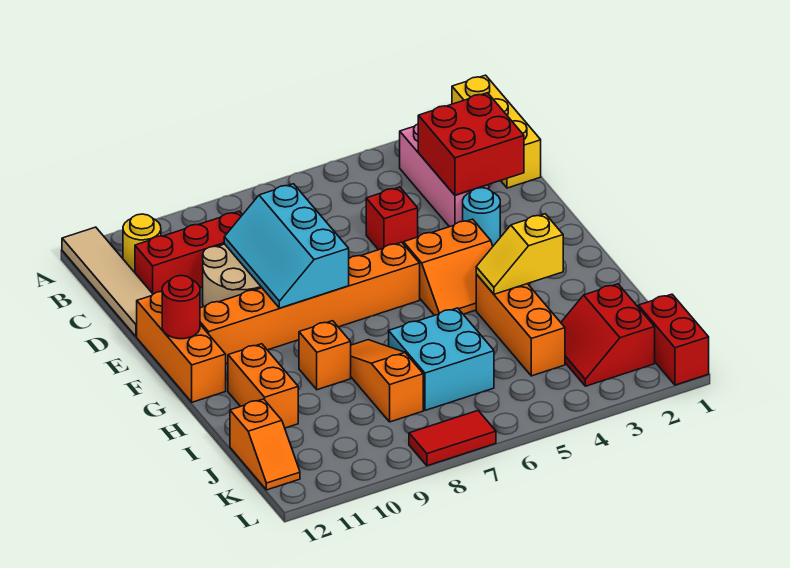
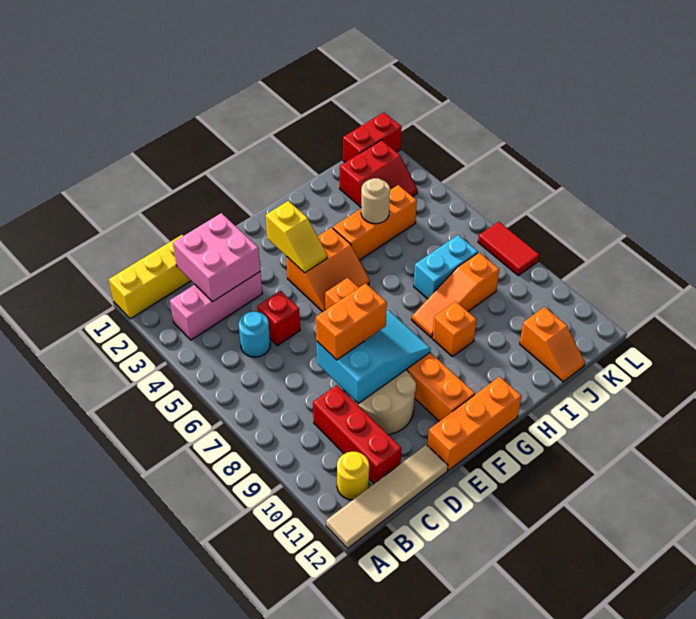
red brick C2:D3 level 2 -> pink brick C2:D3 level 2
cyan slope D8:F9 level 2 top 8 -> cyan slope D8:F9 level 2 top D
cyan round brick E3 level 1 -> cyan round brick C5 level 1
orange slope F4:G5 level 1 top F -> orange slope F4:G5 level 1 top 4
red round brick F12 level 2 -> none
yellow slope H3:H4 level 2 top 3 -> yellow slope F3:F4 level 2 top 3
orange brick H11:I11 level 1 -> orange brick D8:E8 level 3
none -> tan round brick I4 level 2
cyan brick I6:J7 level 1 -> cyan brick I7:J7 level 1
orange slope J12:K12 level 1 top J -> orange slope J11:J12 level 1 top 11

